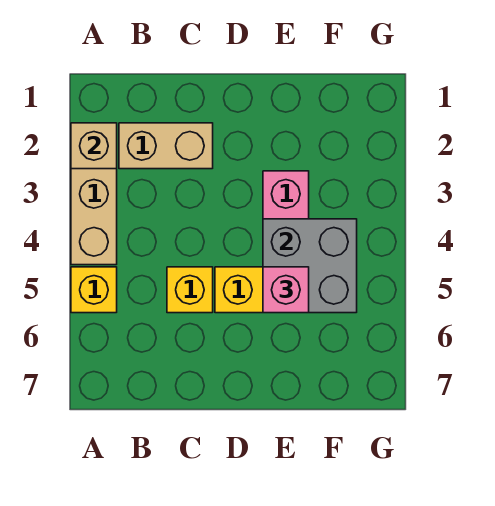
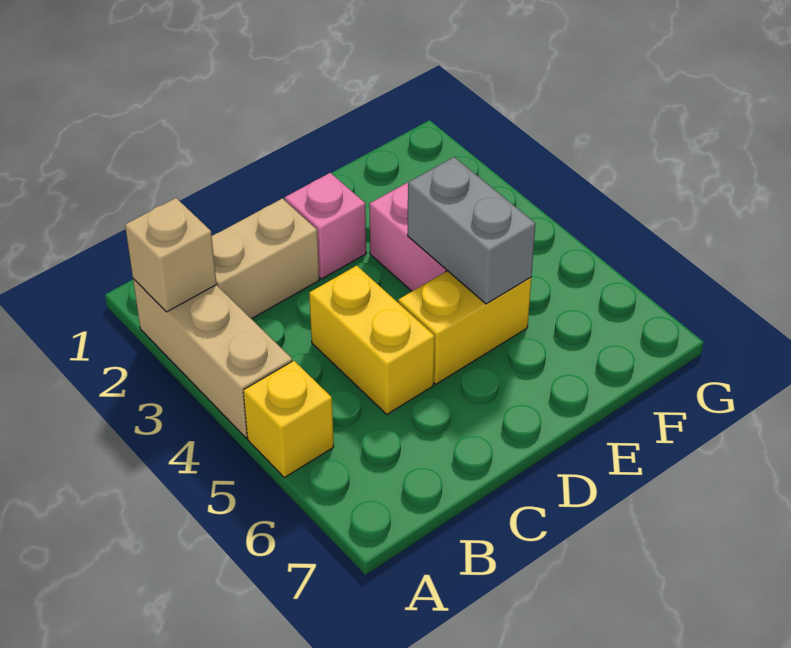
yellow brick C5 level 1 -> yellow brick C4:C5 level 1
grey brick E4:F5 level 2 -> grey brick E4:E5 level 2
pink brick E5 level 3 -> pink brick D2 level 1

